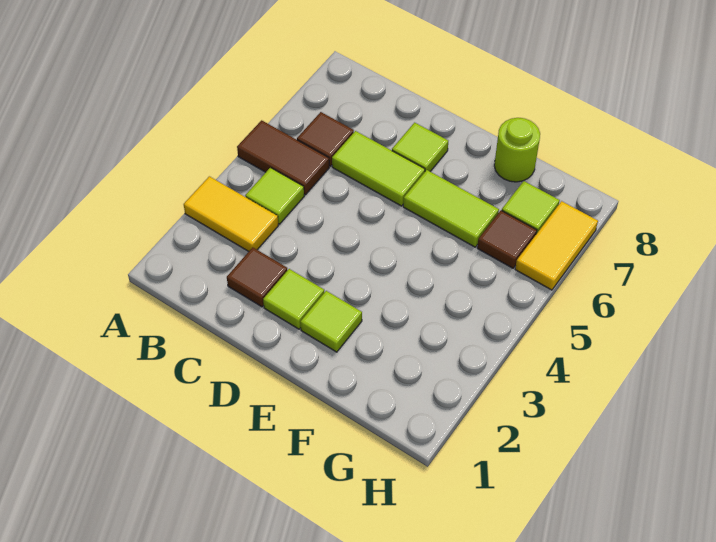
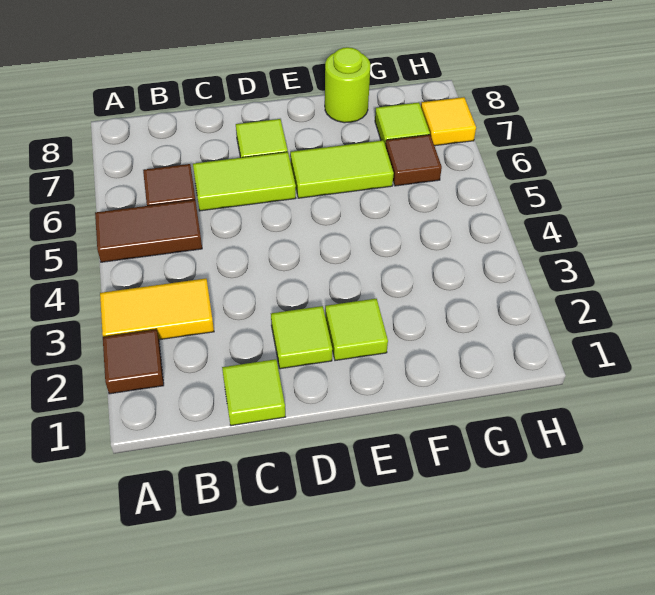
lime tile B4 level 1 -> lime tile C1 level 1
brown tile C2 level 1 -> brown tile A2 level 1
yellow tile H6:H7 level 1 -> yellow tile H7 level 1

